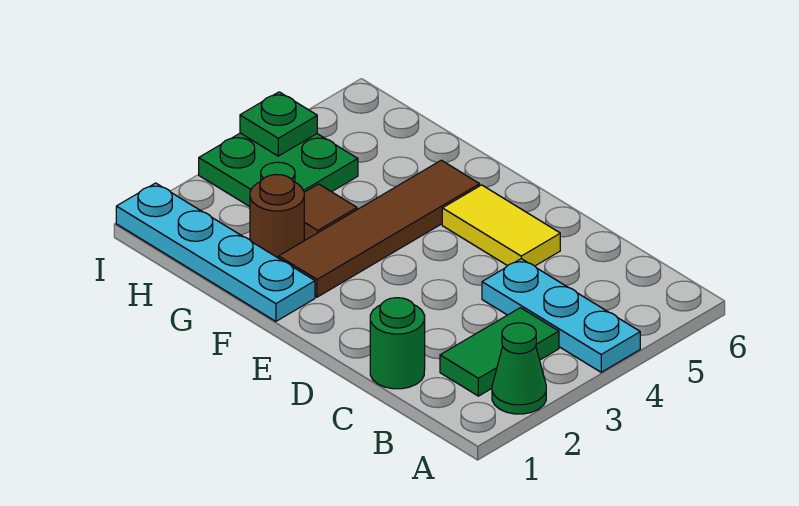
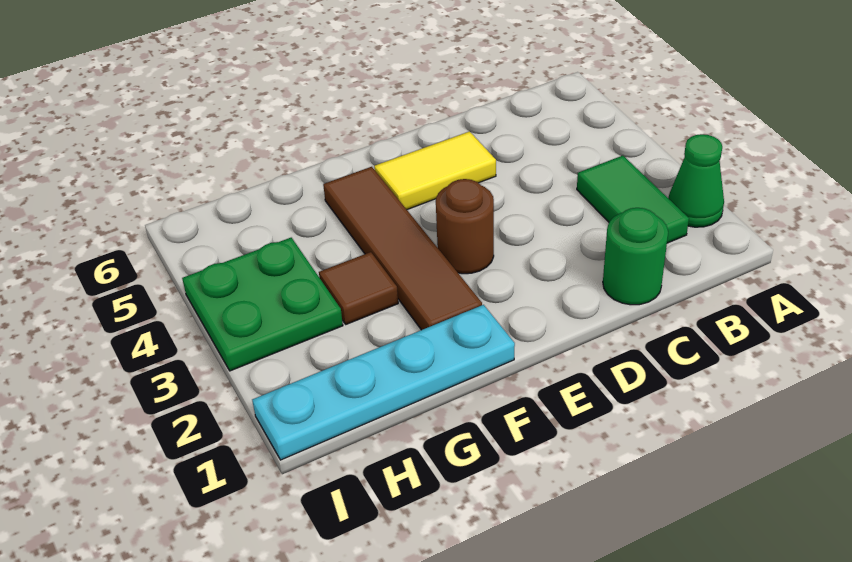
cyan plate A4:C4 level 1 -> none
brown round brick G2 level 1 -> brown round brick E3 level 1
green plate I4 level 2 -> none

